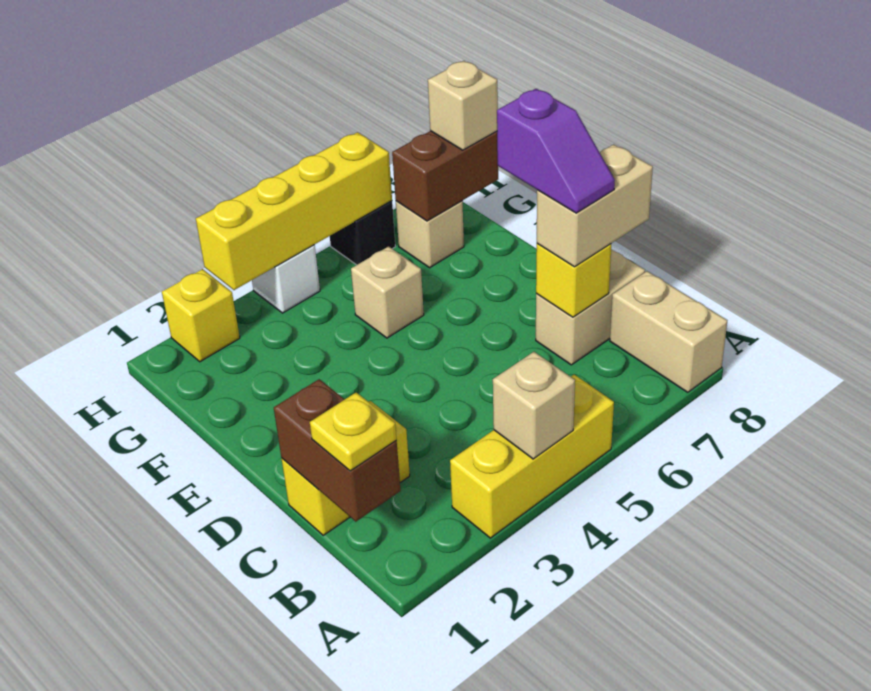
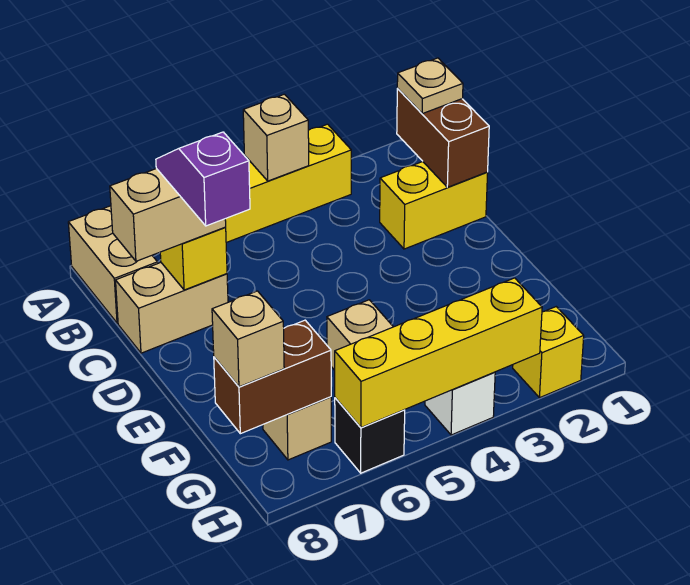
yellow plate B1 level 3 -> tan plate B1 level 3

